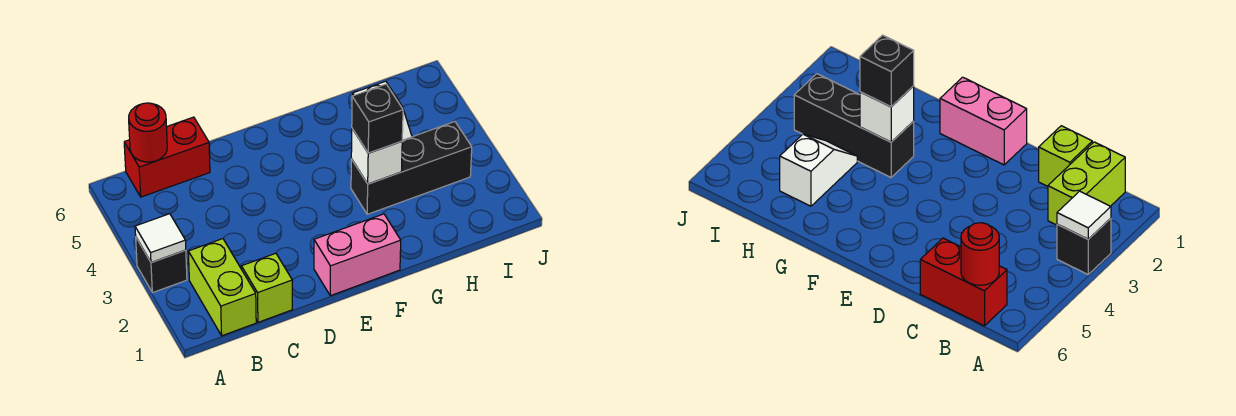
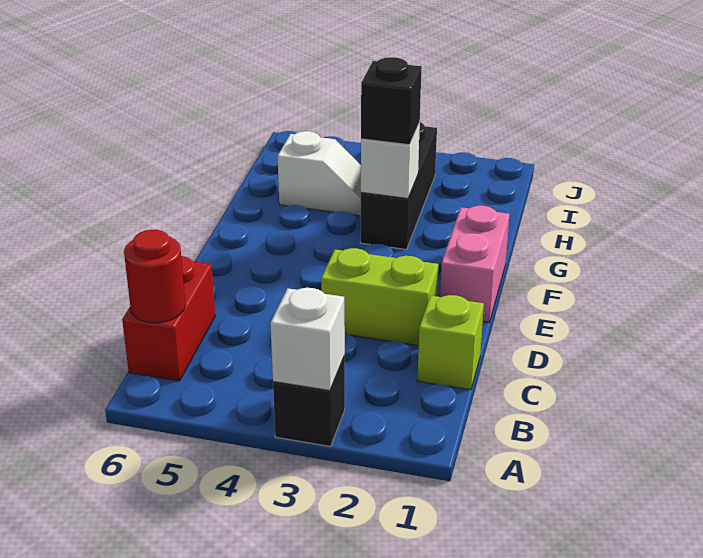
white tile A3 level 2 -> white brick A3 level 2
lime brick B1:B2 level 1 -> lime brick D2:D3 level 1

